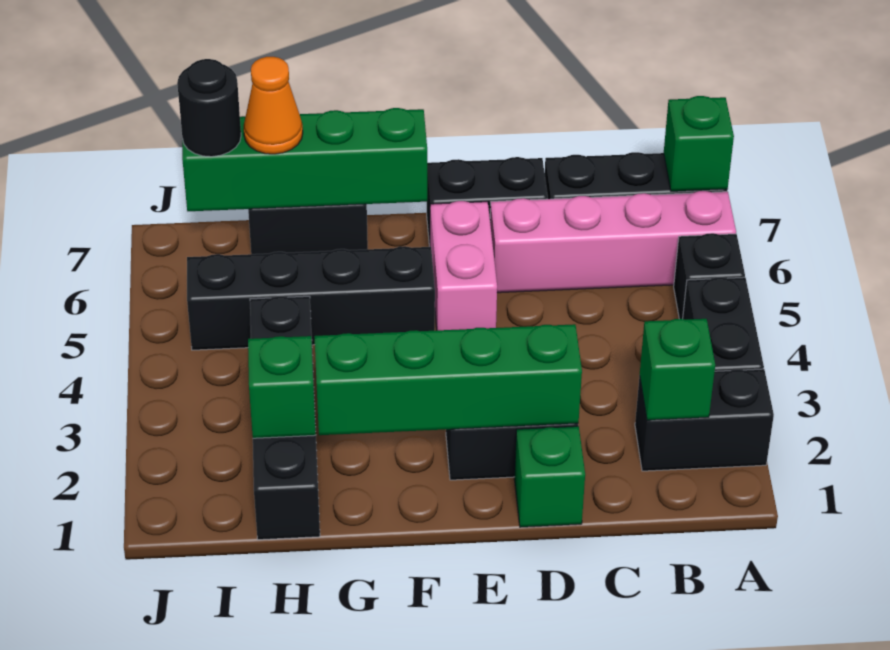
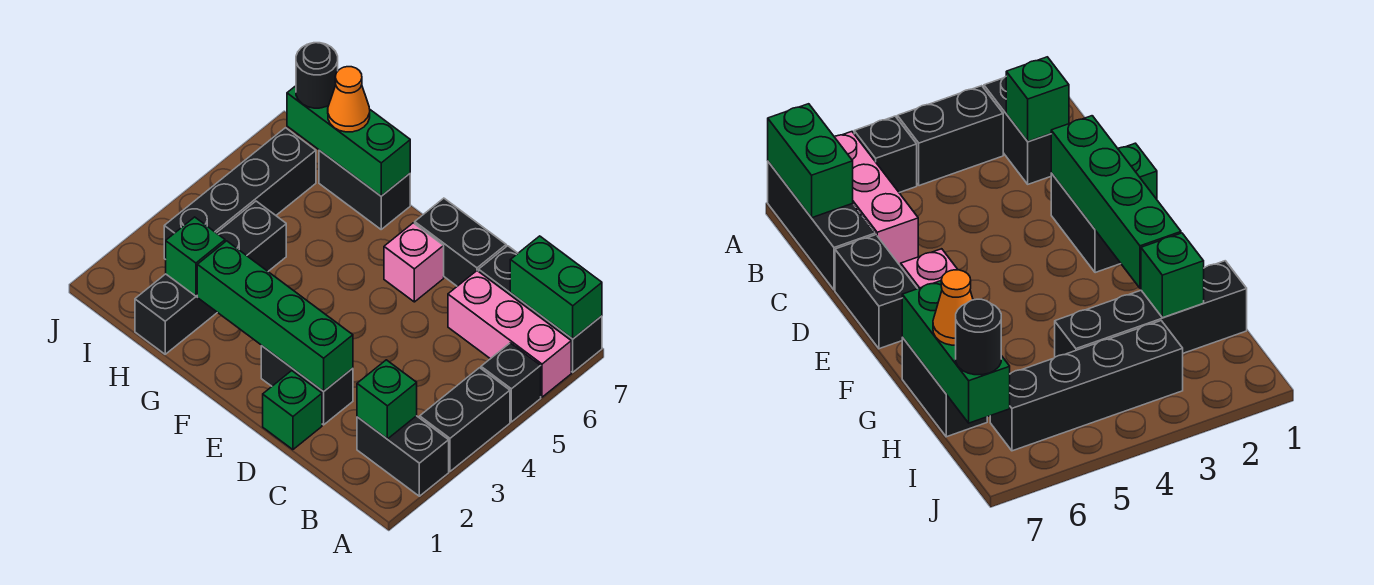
pink brick A6:D6 level 1 -> pink brick A6:C6 level 1
green brick A7 level 2 -> green brick A7:B7 level 2
pink brick E5:E6 level 1 -> pink brick E6 level 1
black brick F5:I5 level 1 -> black brick I3:I6 level 1
green brick F7:I7 level 2 -> green brick G7:I7 level 2

